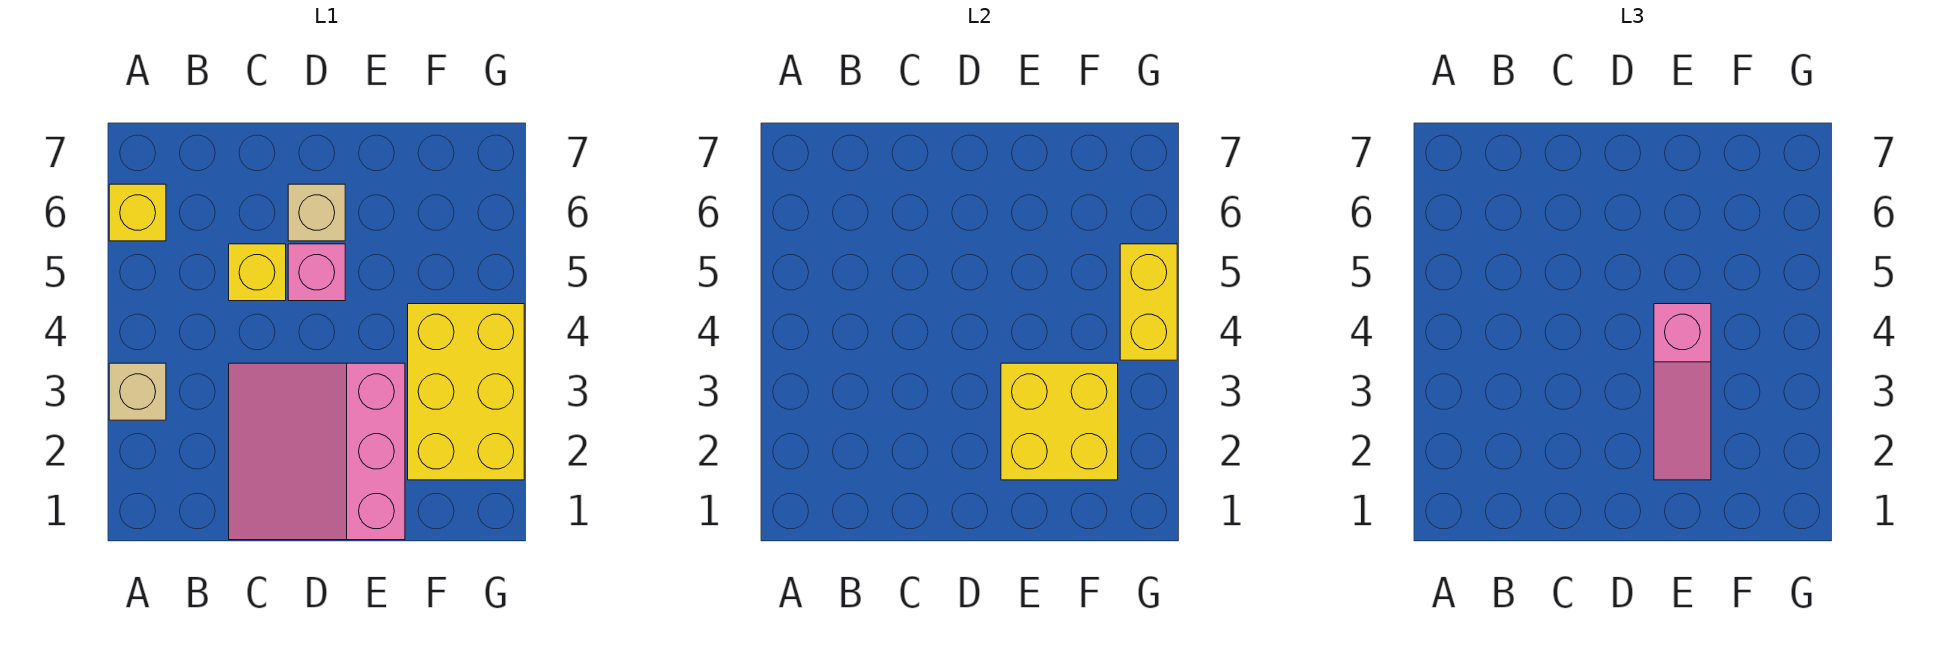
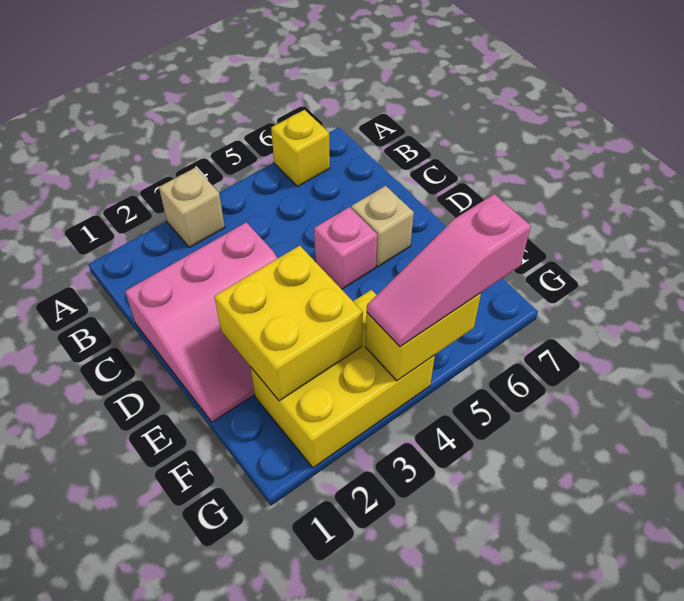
pink slope C1:E3 level 1 top E -> pink slope C1:E3 level 1 top C
yellow brick C5 level 1 -> none
pink slope E2:E4 level 3 top 4 -> pink slope G4:G6 level 3 top 6

